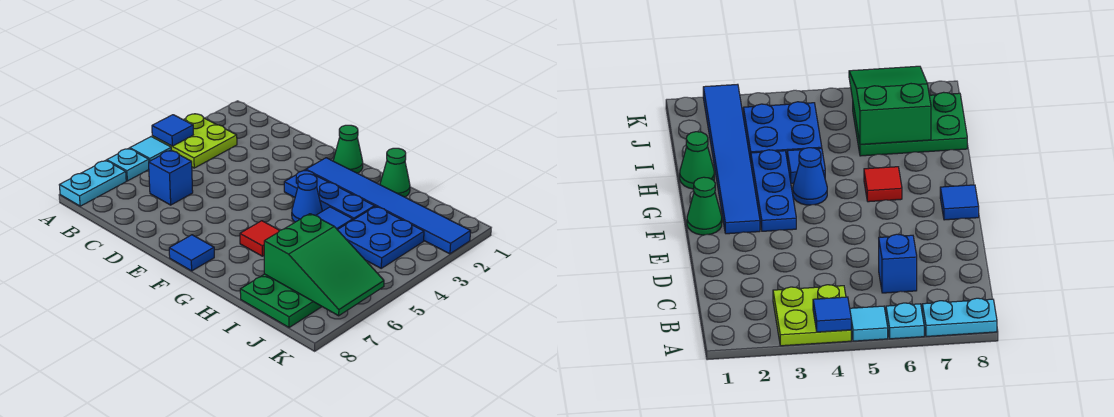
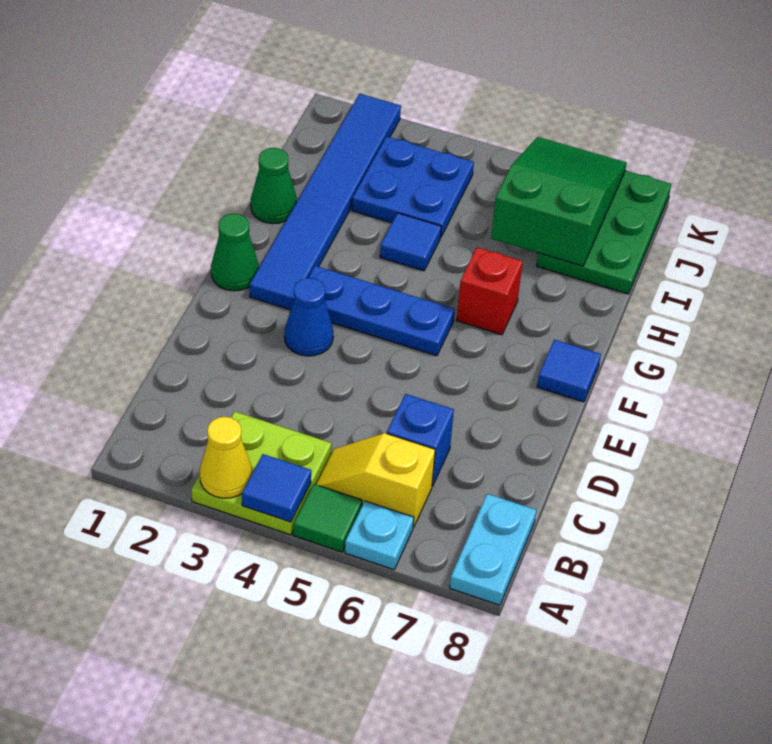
none -> yellow cone A3 level 2
cyan tile A5 level 1 -> green tile A5 level 1
cyan plate A7:A8 level 1 -> cyan plate A8:B8 level 1
none -> yellow slope B5:B6 level 1 top 6
blue plate F3:H3 level 1 -> blue plate F3:F5 level 1
blue cone G4 level 1 -> blue cone E3 level 1
red tile G6 level 1 -> red brick G6 level 1
green plate I6:J8 level 1 -> green plate I7:K8 level 1

